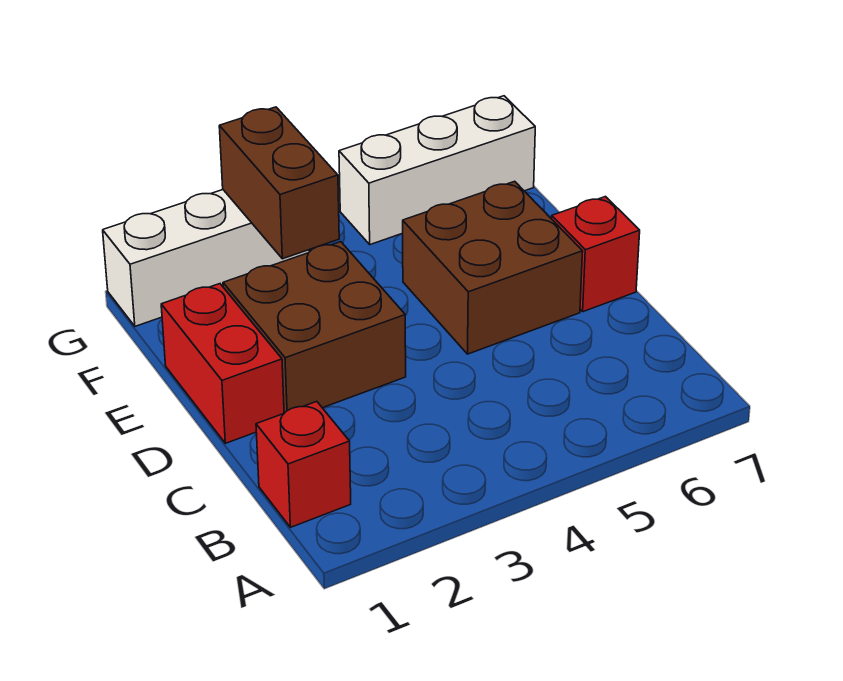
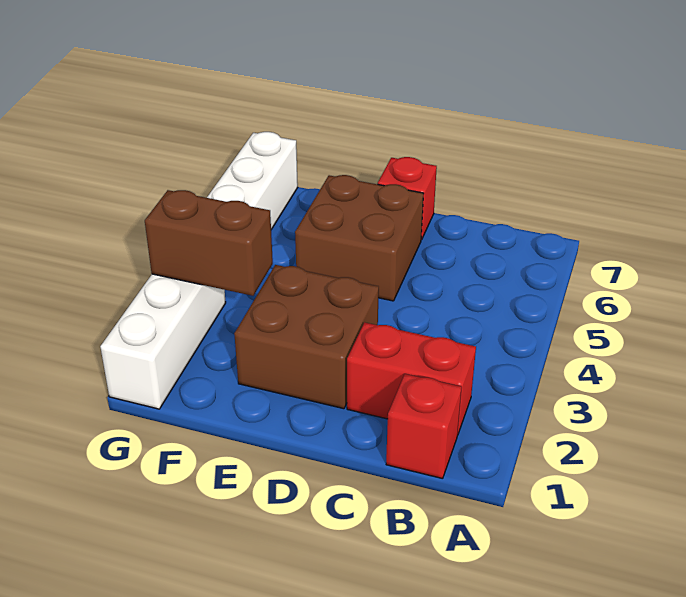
red brick D1:E1 level 1 -> red brick B2:C2 level 1

